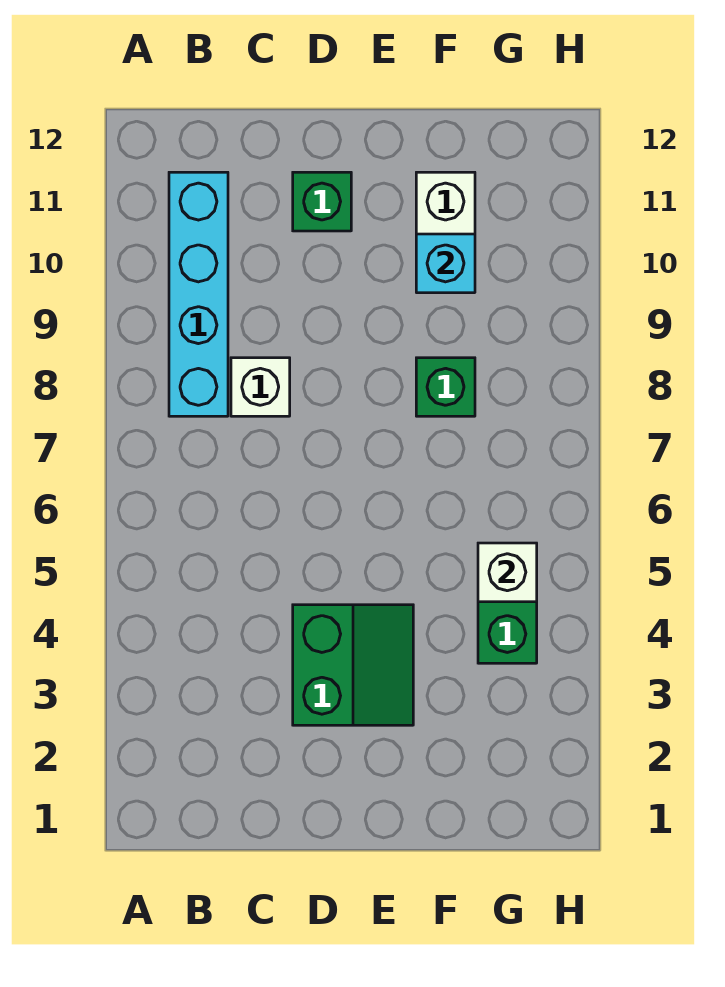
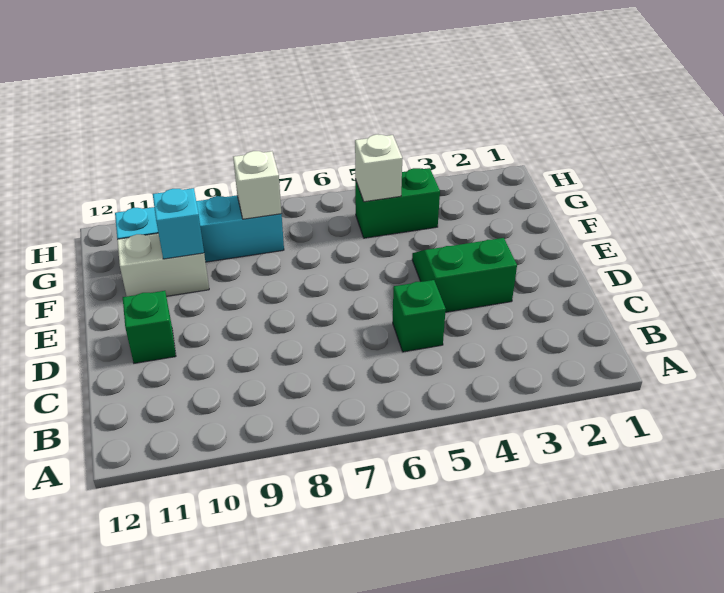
cyan brick B8:B11 level 1 -> cyan brick G8:G11 level 1
white brick C8 level 1 -> white brick G8 level 2
green brick F8 level 1 -> green brick C5 level 1

